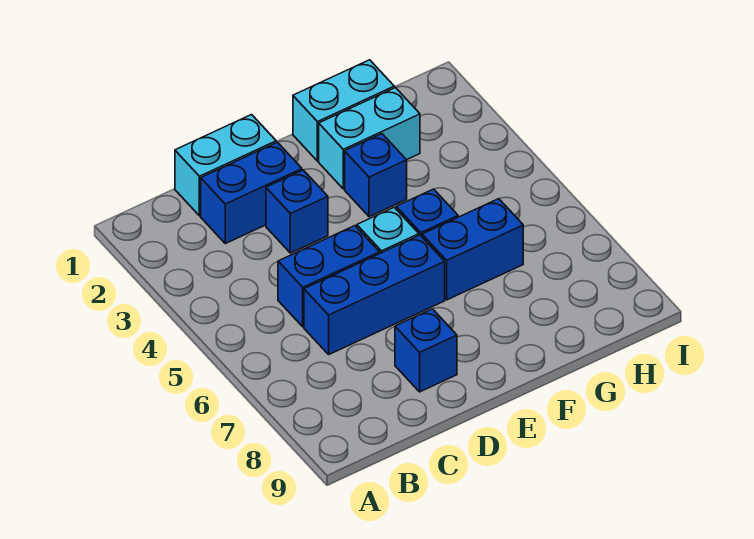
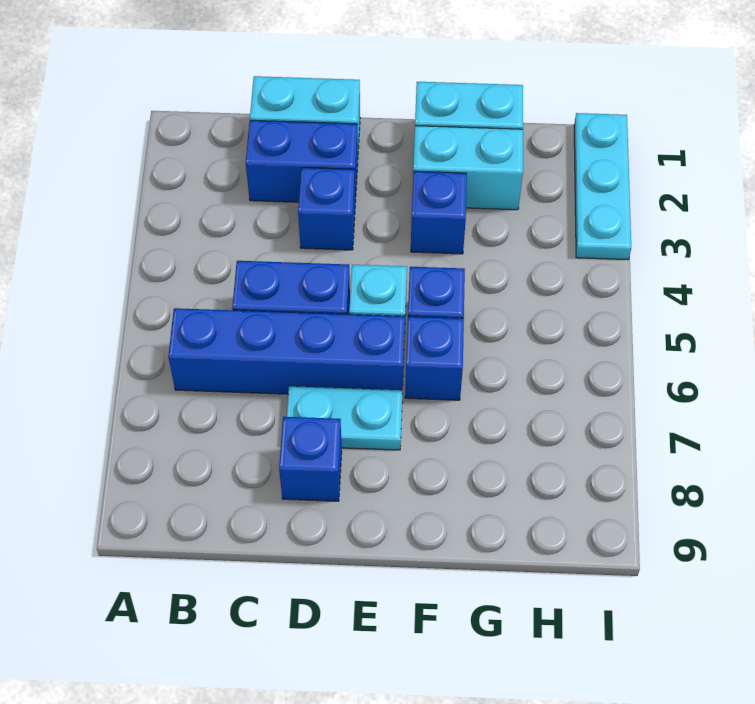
blue brick C6:E6 level 1 -> blue brick B6:E6 level 1
none -> cyan plate D7:E7 level 1
blue brick F6:G6 level 1 -> blue brick F6 level 1
none -> cyan plate I1:I3 level 1

